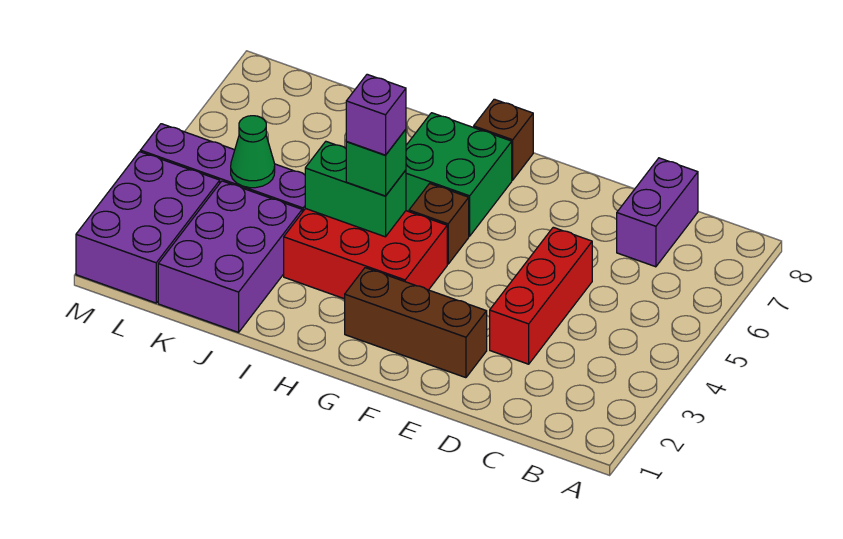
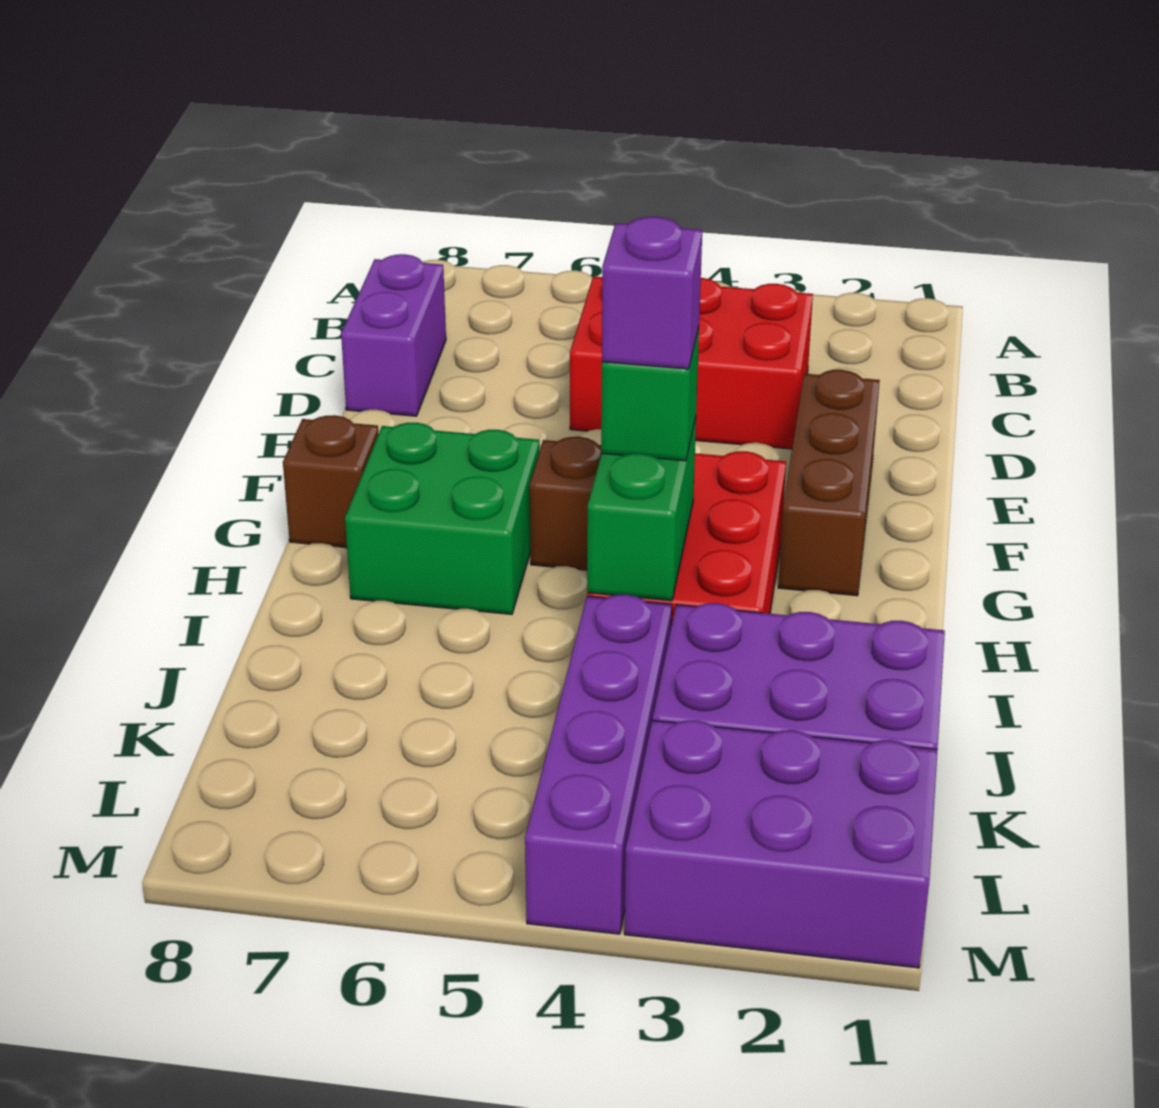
purple brick C7:C8 level 1 -> purple brick C8:D8 level 1
red brick D3:D5 level 1 -> red brick C3:D5 level 1
green cone K4 level 2 -> none

